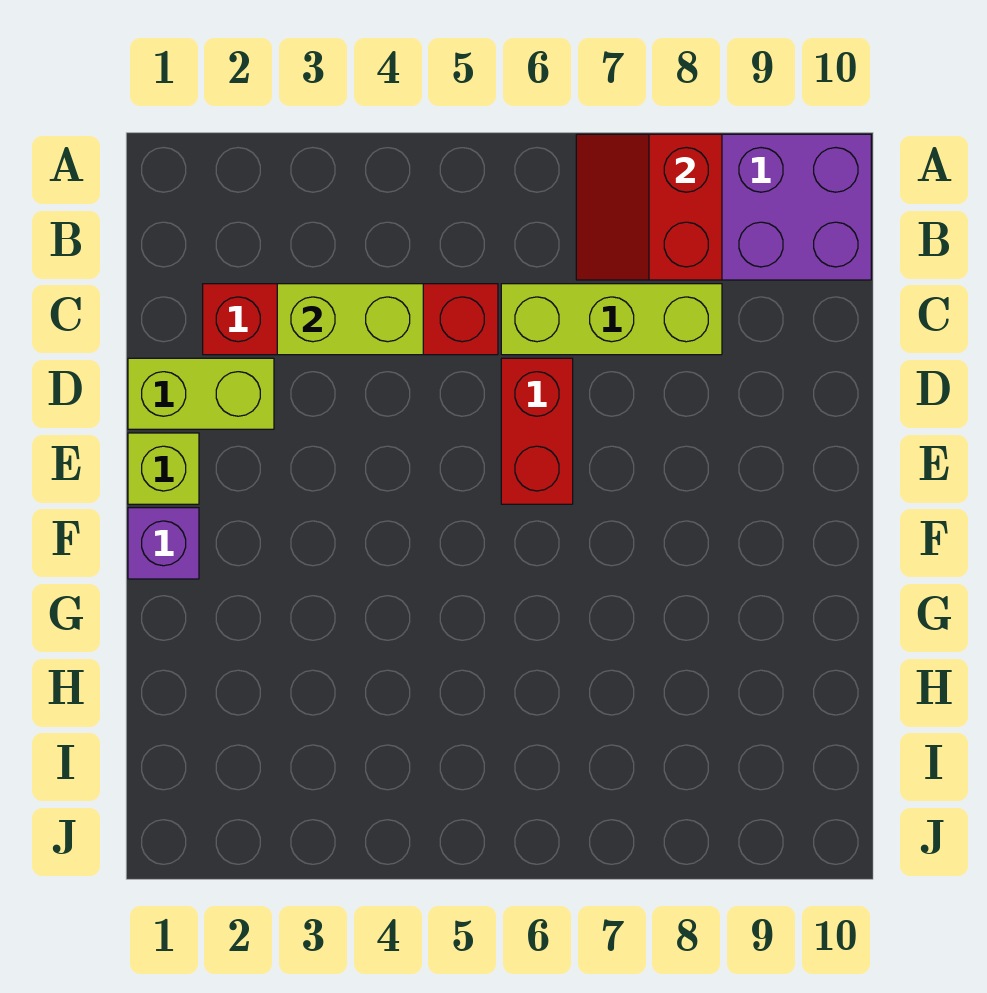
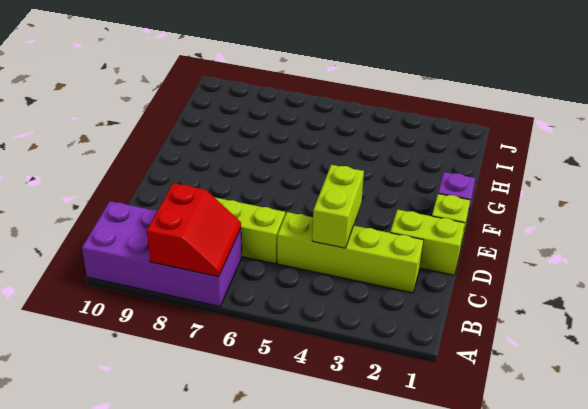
red brick C2:C5 level 1 -> lime brick C2:C5 level 1
lime brick C3:C4 level 2 -> lime brick C4:D4 level 2
red brick D6:E6 level 1 -> none

